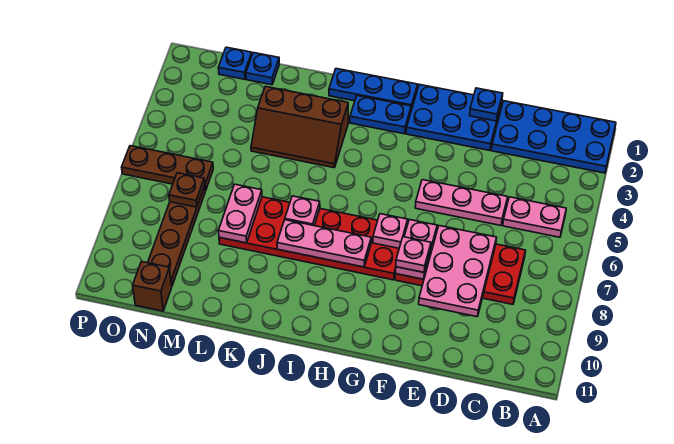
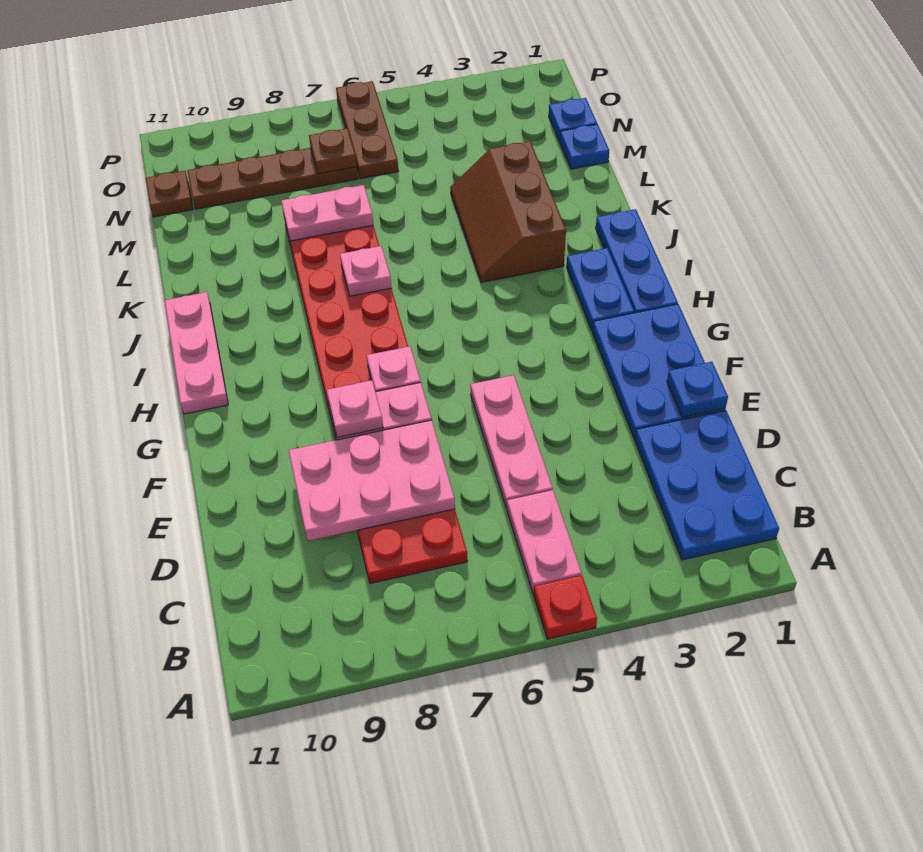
blue plate A1:D2 level 1 -> blue plate B1:D2 level 1
none -> red plate A5 level 1
pink plate H8:J8 level 2 -> pink plate H11:J11 level 1
brown brick N11 level 1 -> brown plate N11 level 1

